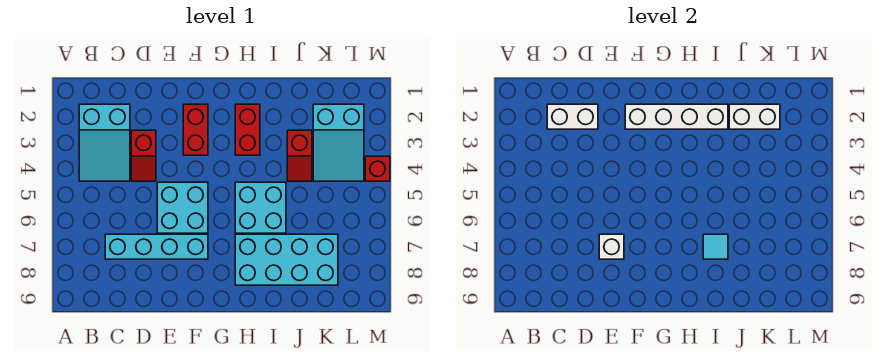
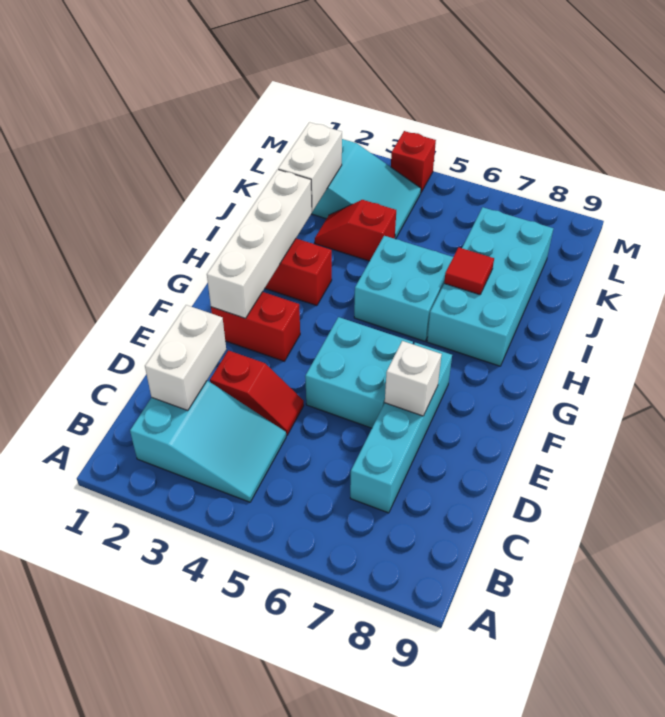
cyan tile I7 level 2 -> red tile I7 level 2
red slope J3:J4 level 1 top 3 -> red slope J3:J4 level 1 top 4

